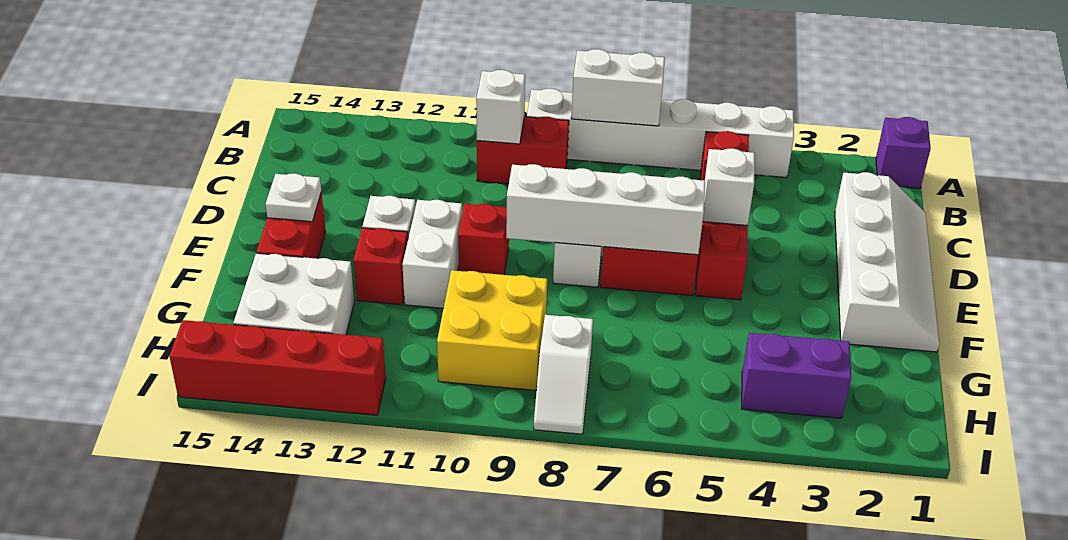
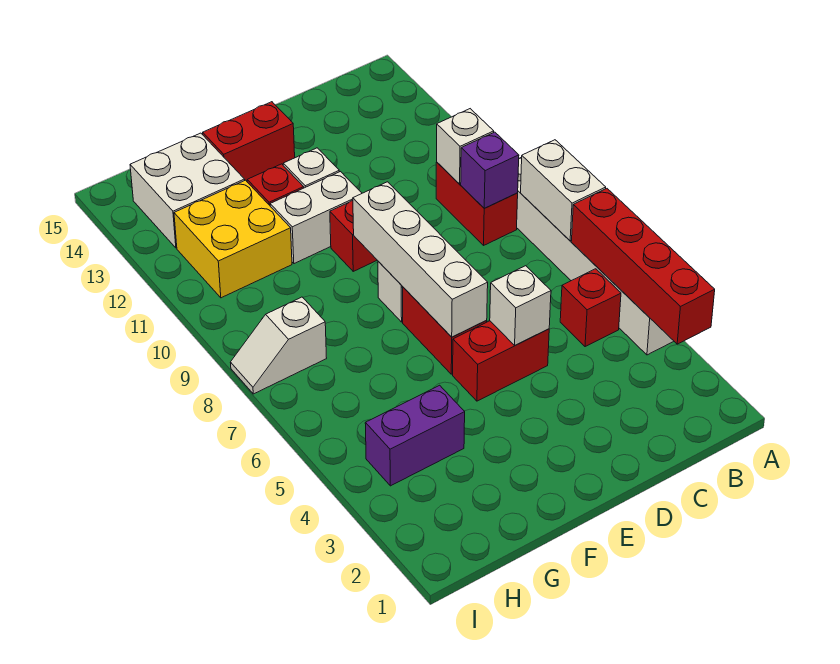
purple brick A1 level 1 -> purple brick B9 level 2
white slope C1:F2 level 1 top 2 -> none
white plate E14 level 2 -> none
yellow brick G9:H10 level 1 -> yellow brick G11:H12 level 1
purple brick H3:H4 level 1 -> purple brick G4:H4 level 1
red brick I12:I15 level 1 -> red brick A3:A6 level 2

